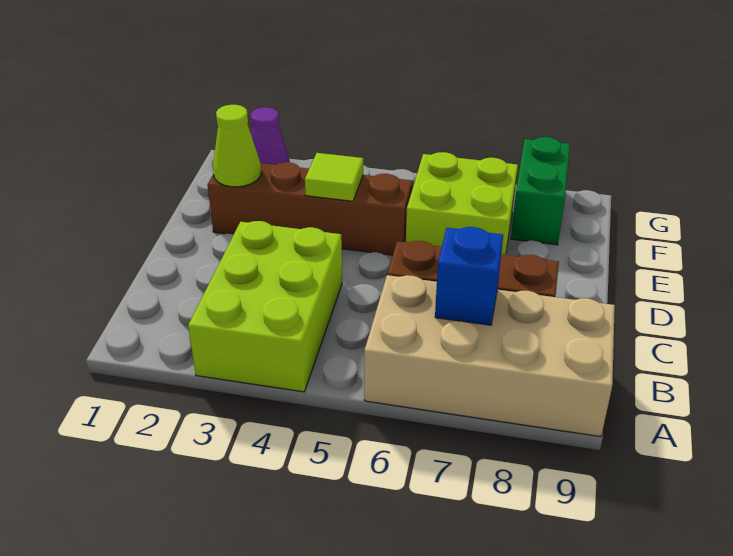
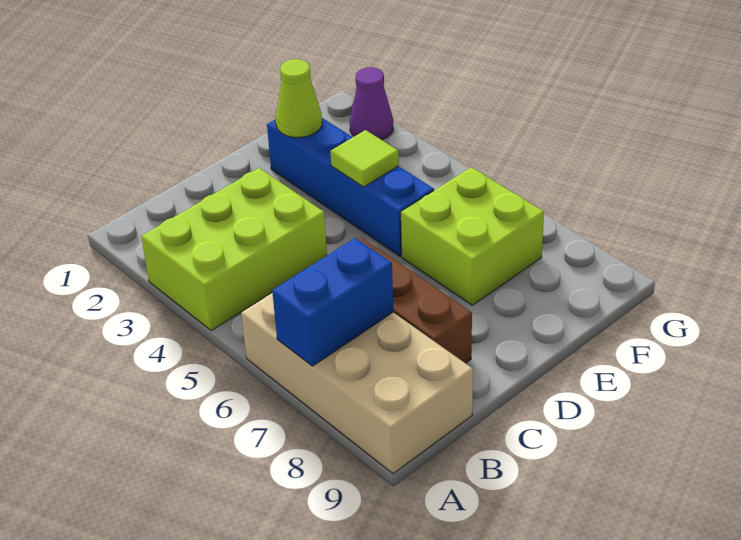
blue brick B7 level 2 -> blue brick A7:B7 level 2
brown brick E2:E5 level 1 -> blue brick E2:E5 level 1
green brick F8:G8 level 1 -> none

